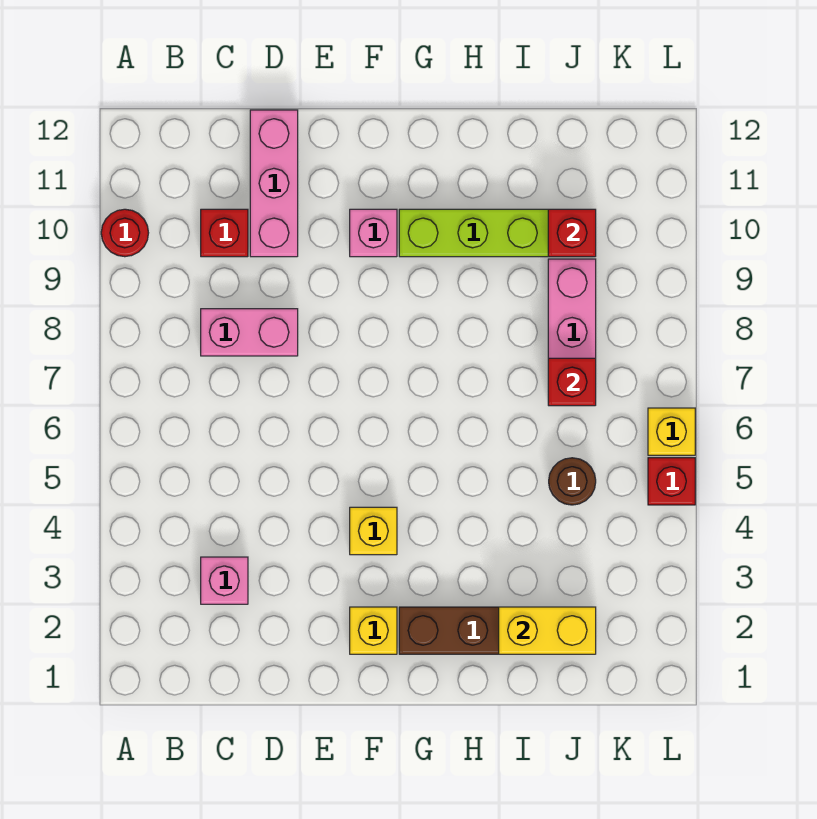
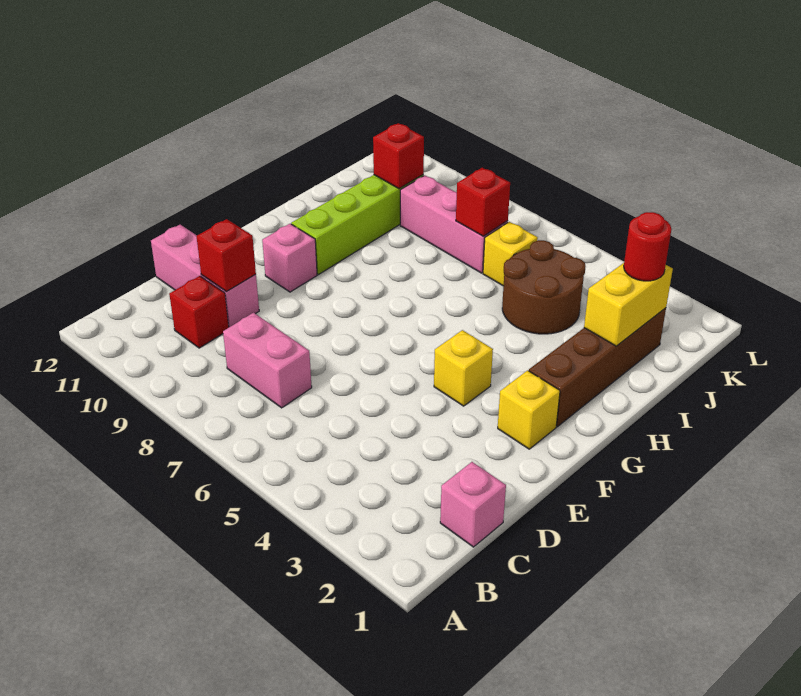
red round brick A10 level 1 -> red round brick J2 level 3
pink brick C3 level 1 -> pink brick C1 level 1
pink brick C8:D8 level 1 -> pink brick C7:C8 level 1
brown round brick J5 level 1 -> brown round brick I4:J5 level 1
red brick L5 level 1 -> red brick D10 level 2
yellow brick L6 level 1 -> yellow brick J6 level 1

